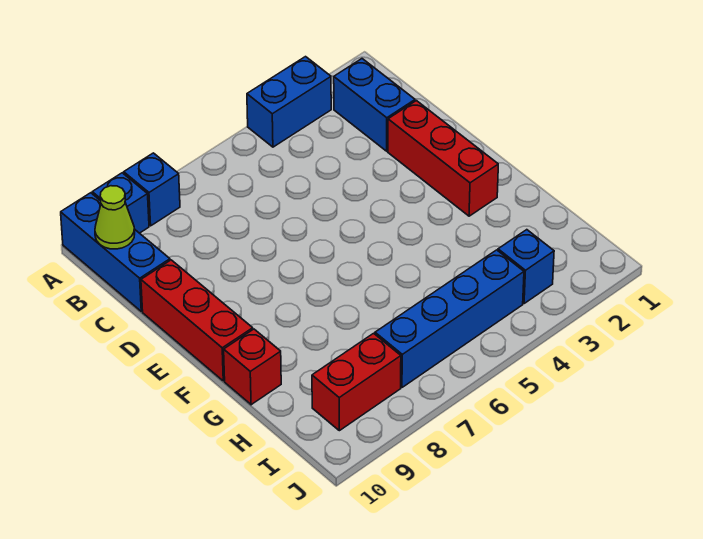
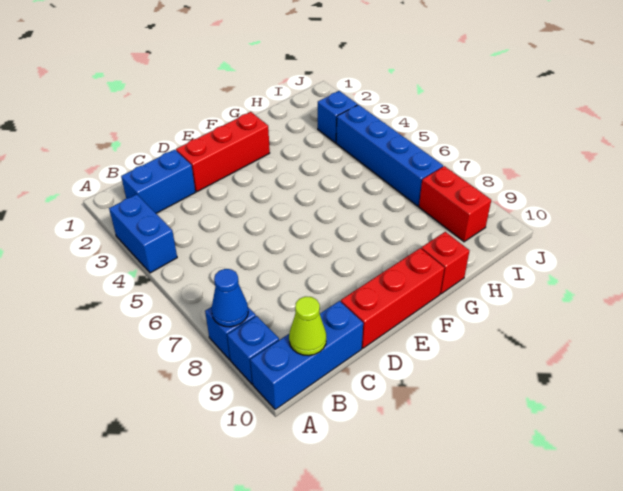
none -> blue cone A8 level 2

